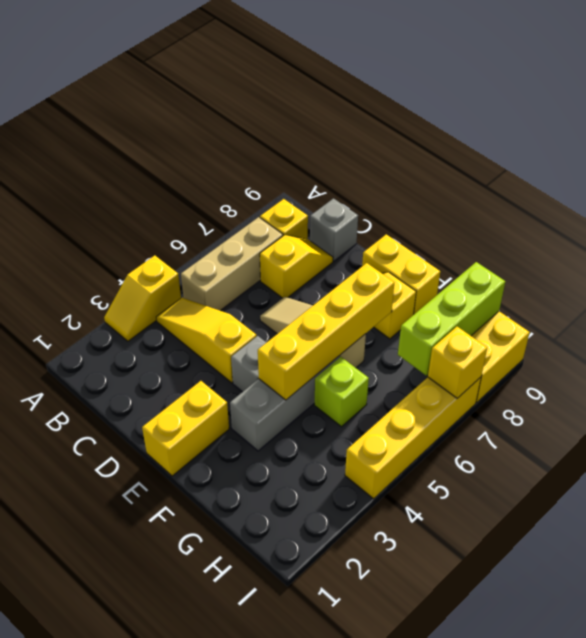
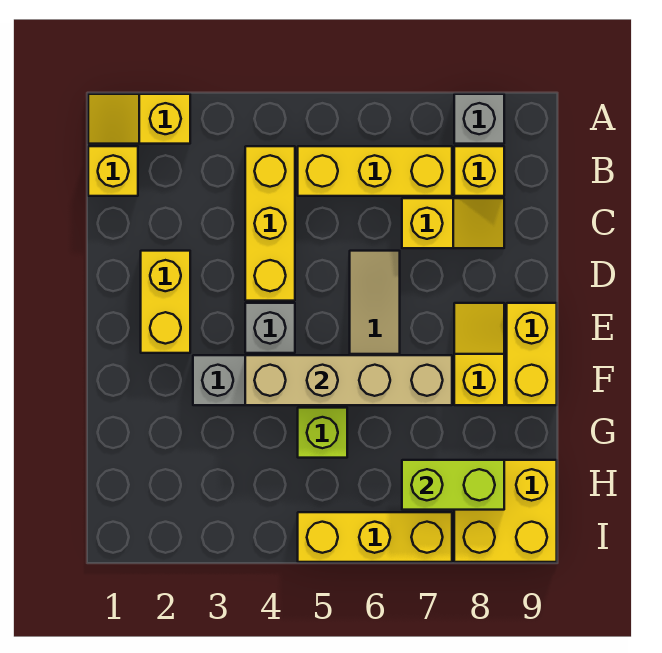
yellow slope A3:A4 level 1 top 4 -> yellow slope A1:A2 level 1 top 2
yellow slope B4:D4 level 1 top D -> yellow brick B4:D4 level 1
tan brick B5:B7 level 1 -> yellow brick B5:B7 level 1
grey brick C9 level 1 -> grey brick A8 level 1
yellow brick E1:E2 level 1 -> yellow brick D2:E2 level 1
yellow brick F4:F7 level 2 -> tan brick F4:F7 level 2
lime brick H7:H9 level 2 -> lime brick H7:H8 level 2
yellow brick I4:I7 level 1 -> yellow brick I5:I7 level 1
yellow brick I7 level 2 -> yellow brick B1 level 1

